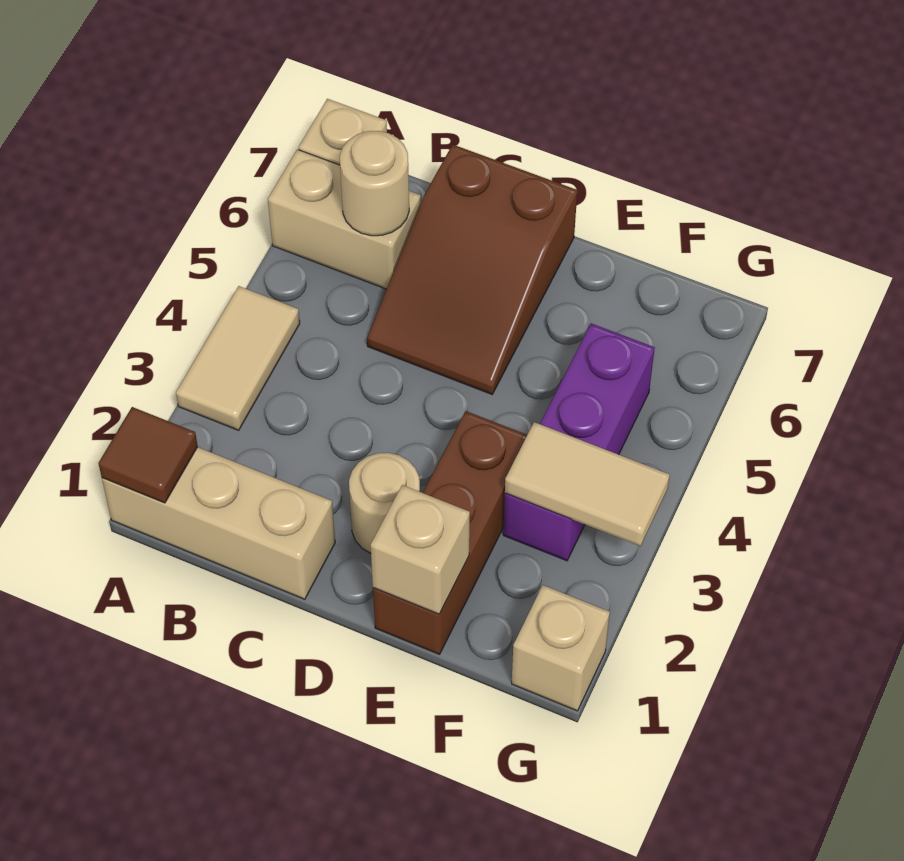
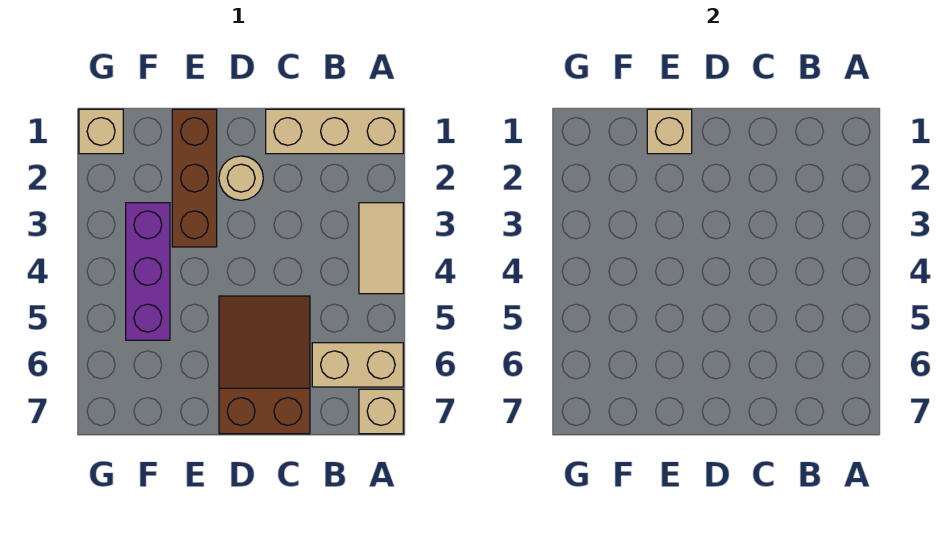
brown tile A1 level 2 -> none
tan round brick B6 level 2 -> none
tan tile F3:G3 level 2 -> none

